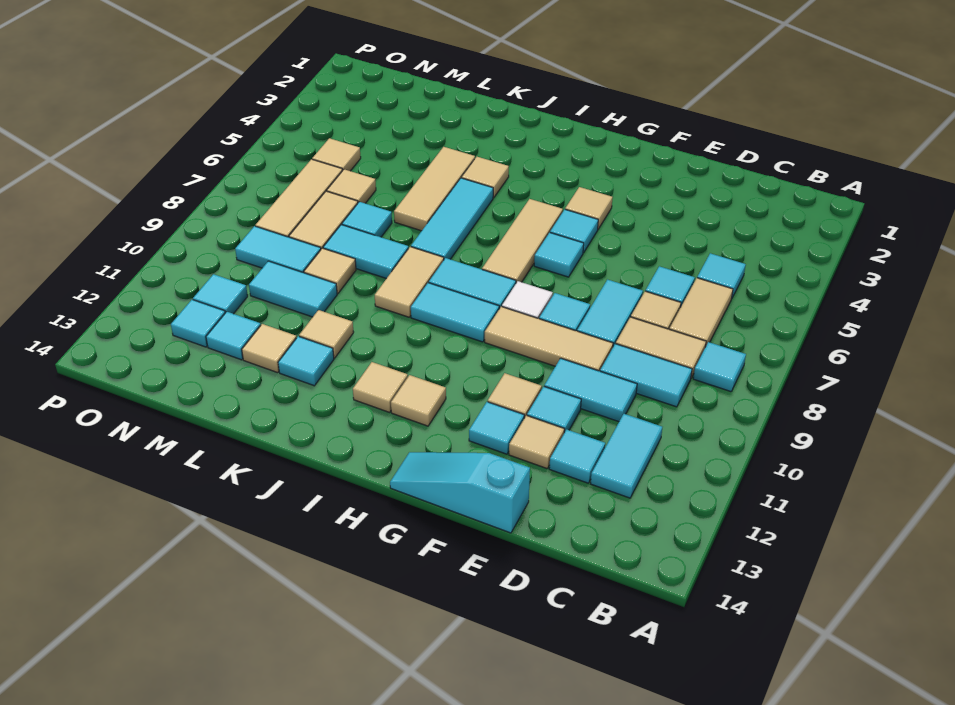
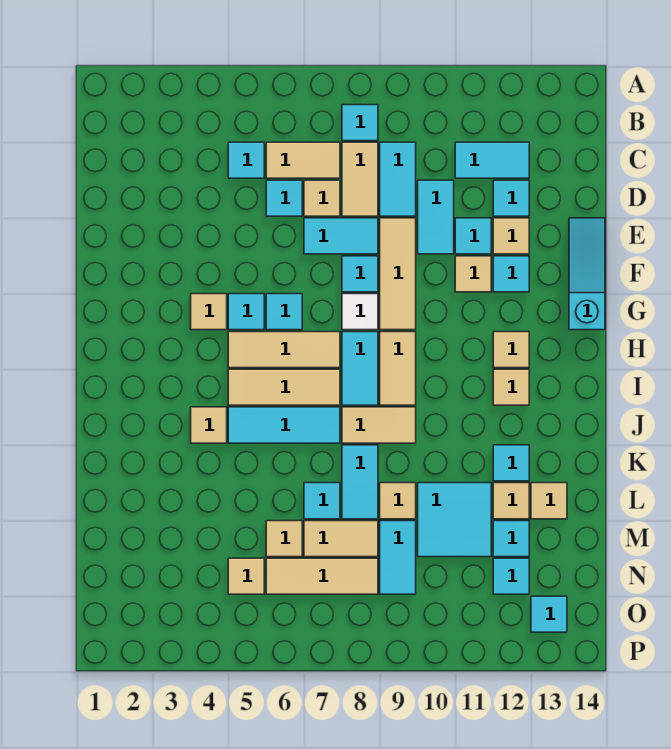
cyan slope E14:G14 level 1 top E -> cyan slope E14:G14 level 1 top G
cyan tile H9:I9 level 1 -> tan tile H9:I9 level 1
tan tile K4:K6 level 1 -> tan tile I5:I7 level 1
tan tile K11 level 1 -> tan tile L13 level 1
cyan tile L10:M10 level 1 -> cyan tile L10:M11 level 1
cyan tile N11 level 1 -> cyan tile O13 level 1

